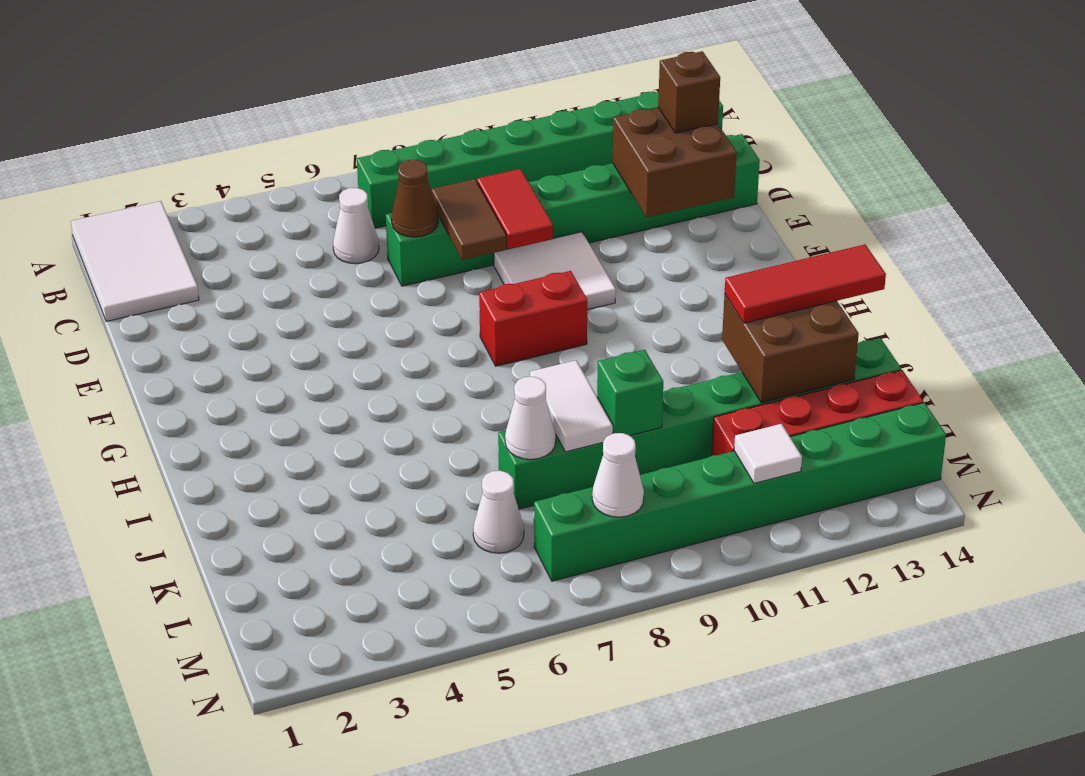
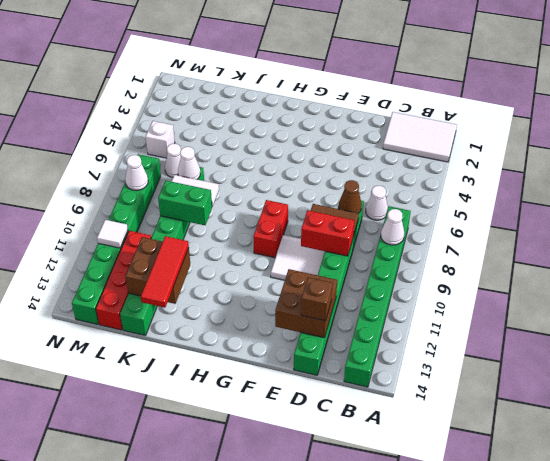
none -> white cone B8 level 2
red tile D9:E9 level 2 -> red brick D9:E9 level 2
green brick K9 level 2 -> green brick J9:K9 level 2
none -> white brick M5 level 1

